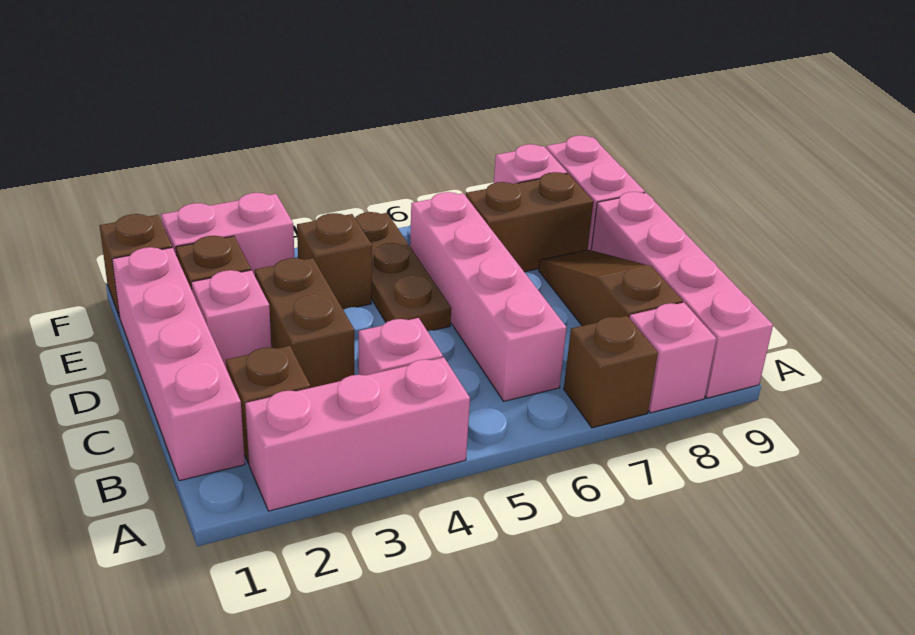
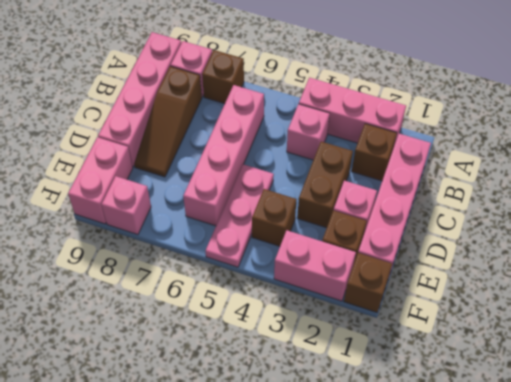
brown plate D5:F5 level 1 -> pink plate D5:F5 level 1
brown brick E7:E8 level 1 -> none

